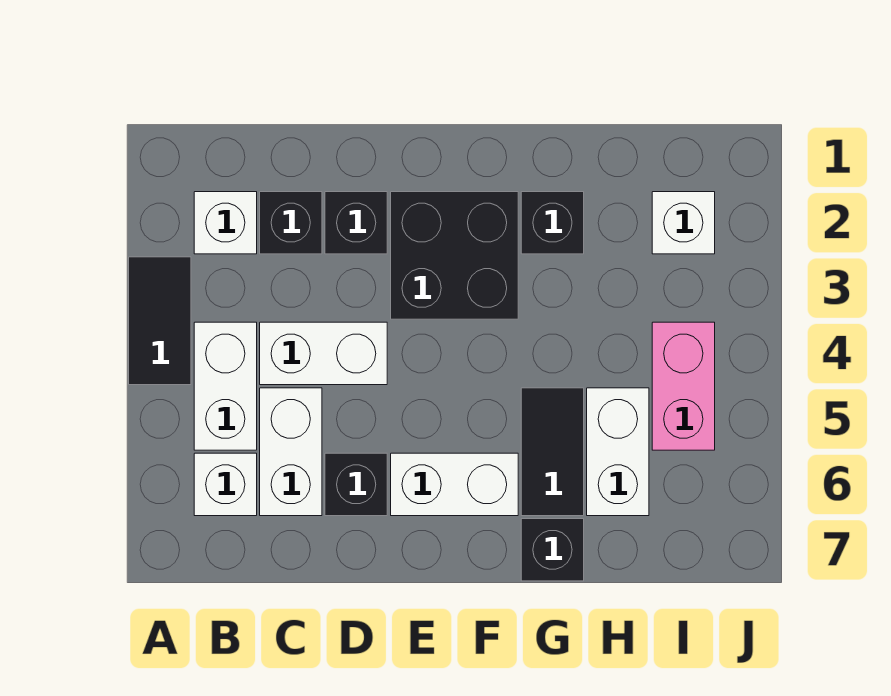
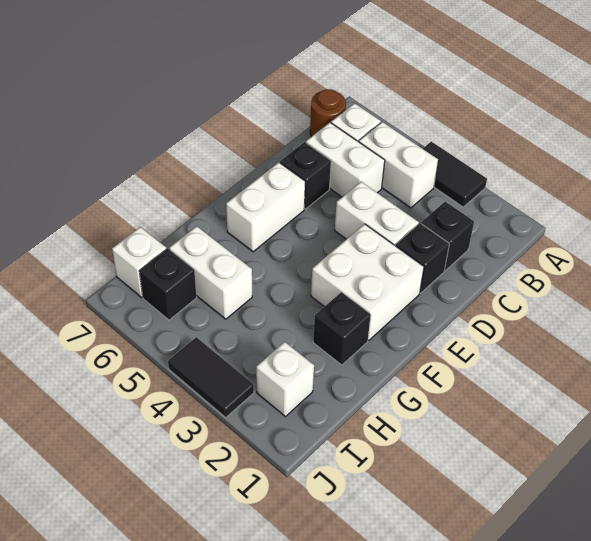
white brick B2 level 1 -> white brick I7 level 1
none -> brown round brick B7 level 1
white brick C4:D4 level 1 -> white brick D3:D4 level 1
black brick E2:F3 level 1 -> white brick E2:F3 level 1
black tile G5:G6 level 1 -> black tile J3:J4 level 1
black brick G7 level 1 -> black brick I6 level 1
pink brick I4:I5 level 1 -> none

